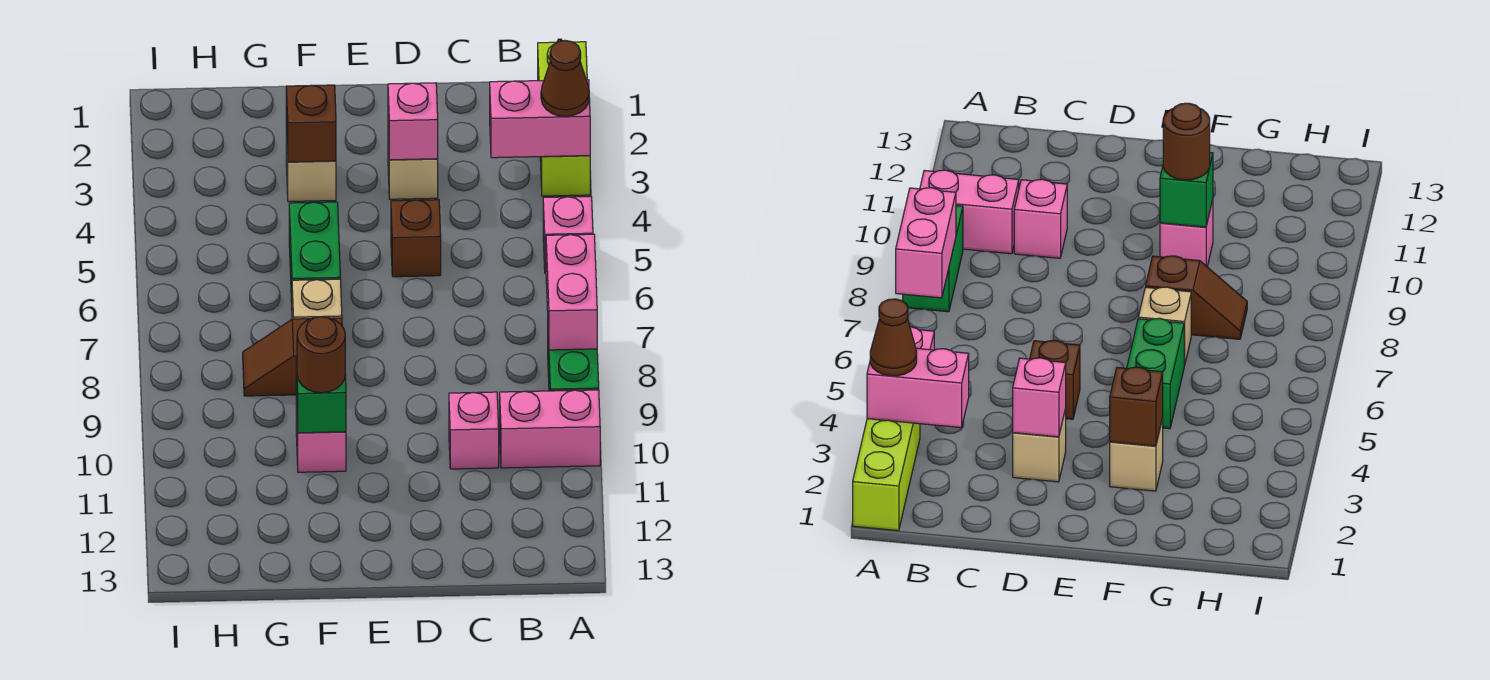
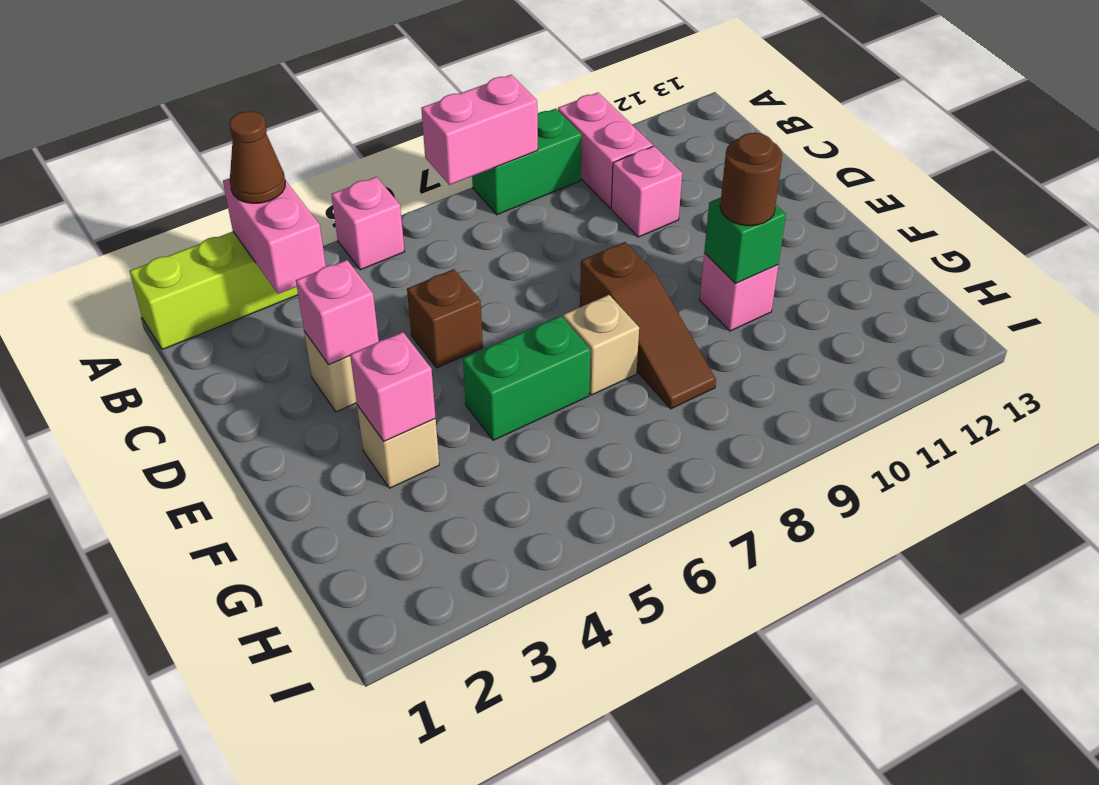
brown brick F3 level 2 -> pink brick F3 level 2
brown slope F8:G8 level 1 top F -> brown slope E8:G8 level 1 top E

